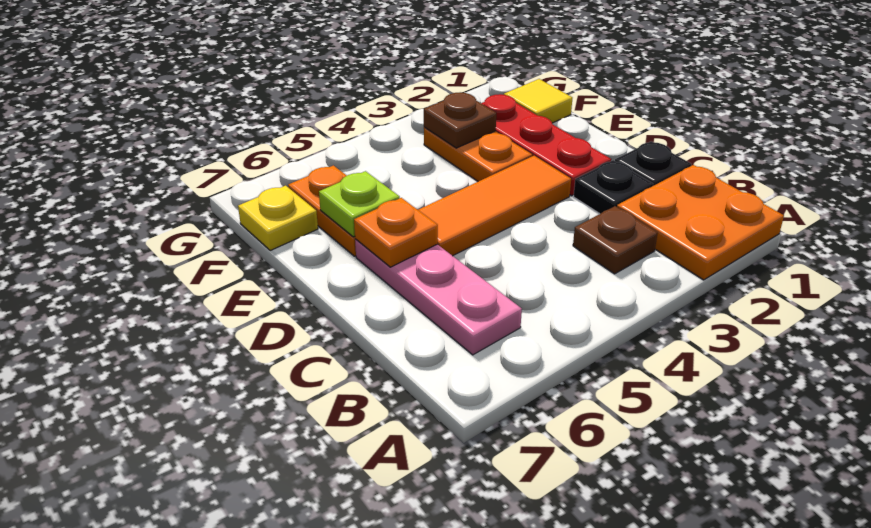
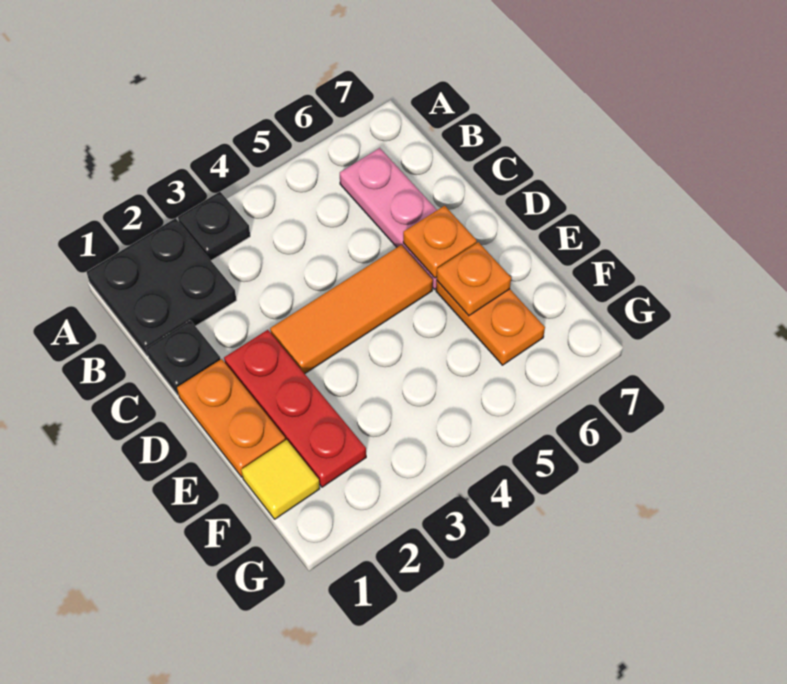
orange plate A1:B2 level 1 -> black plate A1:B2 level 1
brown plate B3 level 1 -> none
black plate C2 level 1 -> black plate A3 level 1
orange plate E3:F3 level 1 -> orange plate D1:E1 level 1
lime plate E6 level 2 -> orange plate E6 level 2
brown plate F3 level 2 -> none
yellow plate F7 level 1 -> none

